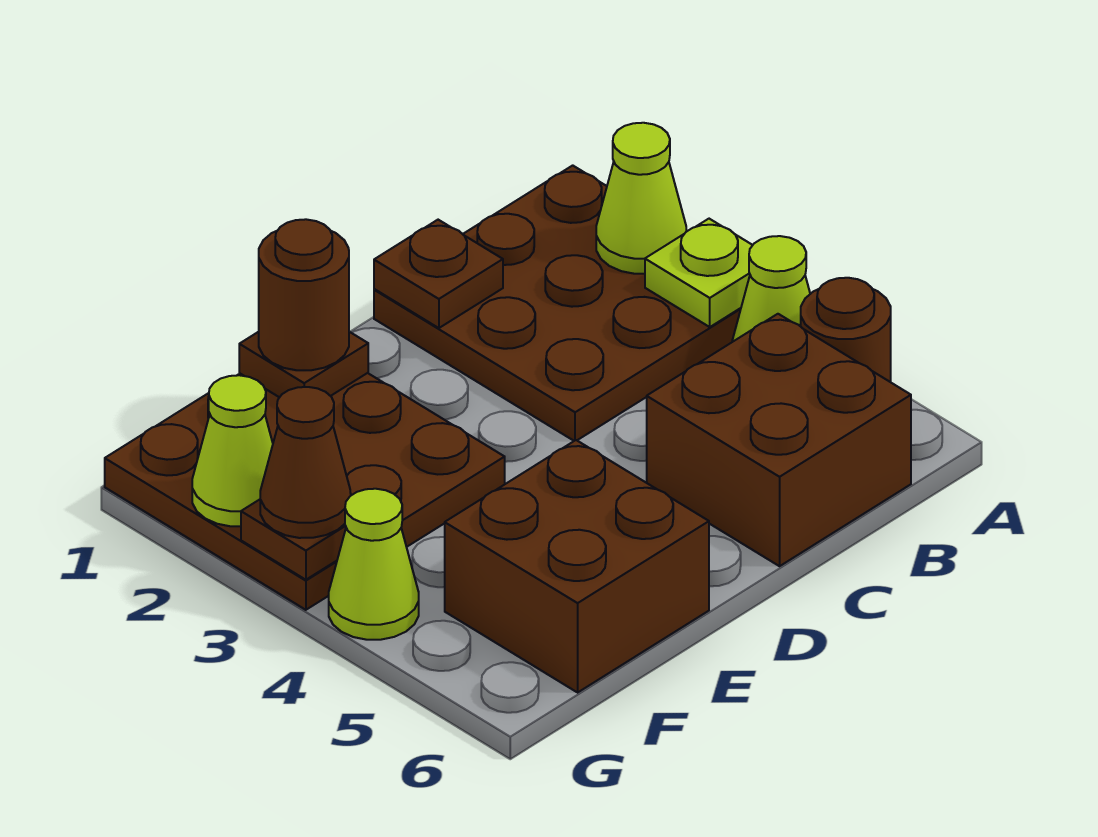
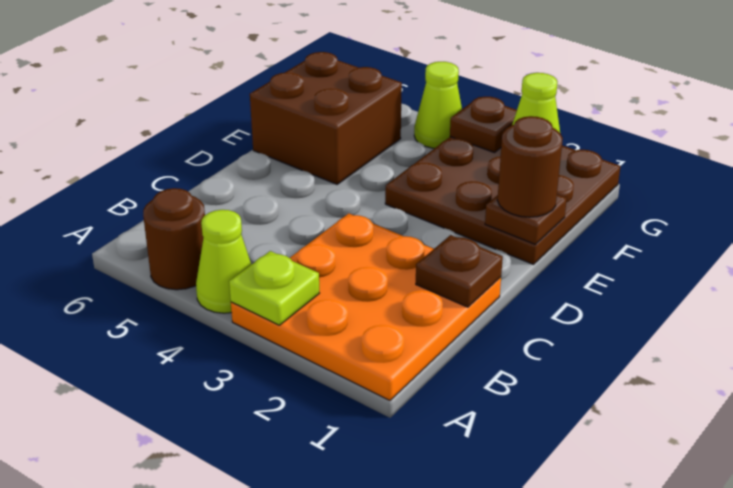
brown plate A1:C3 level 1 -> orange plate A1:C3 level 1
lime cone A2 level 2 -> none
brown brick B5:C6 level 1 -> none
brown cone G3 level 3 -> none

